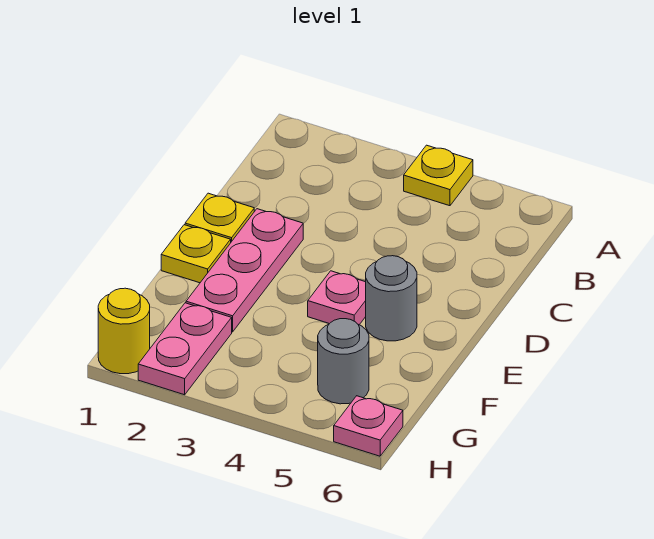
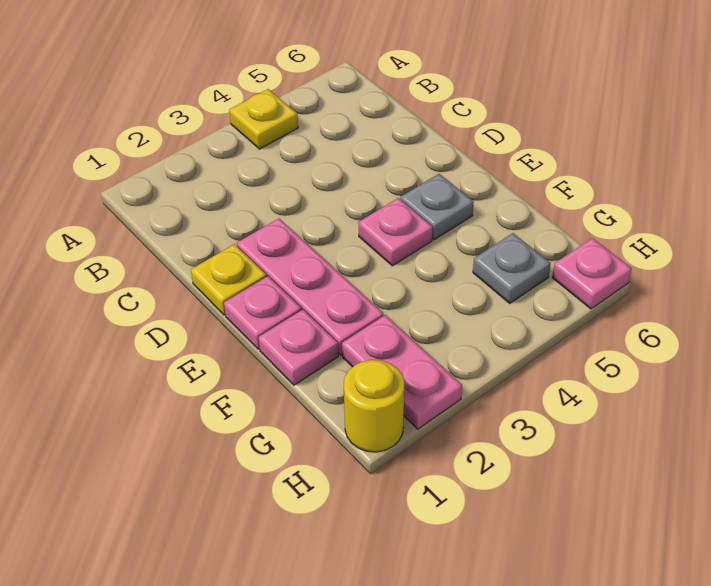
yellow plate E1 level 1 -> pink plate E1 level 1
grey round brick E5 level 1 -> grey plate E5 level 1
none -> pink plate F1 level 1
grey round brick G5 level 1 -> grey plate G5 level 1

